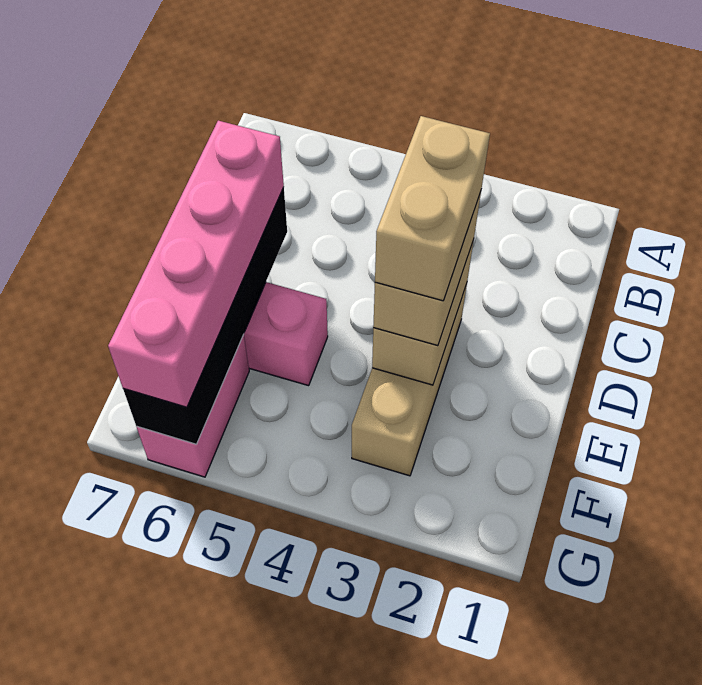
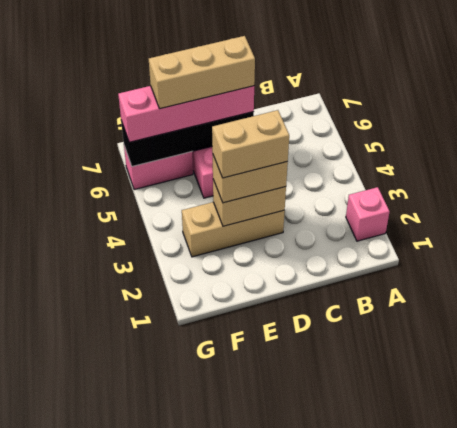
none -> pink brick A2 level 1
none -> tan brick D6:F6 level 4

